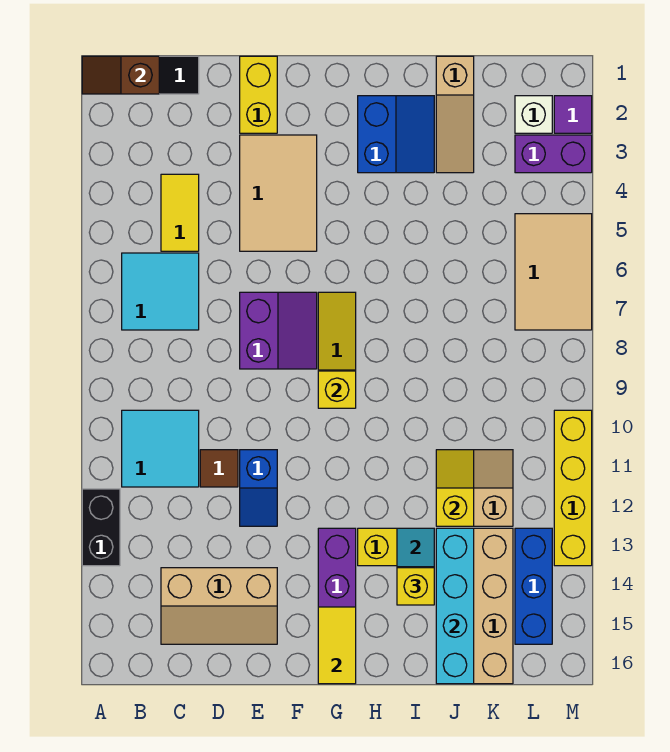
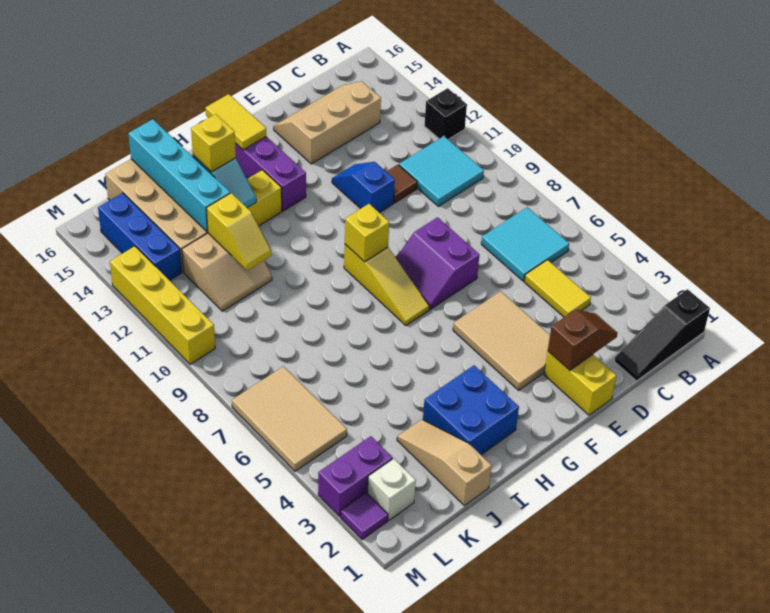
brown slope A1:B1 level 2 top B -> brown slope D2:E2 level 2 top E
black brick A12:A13 level 1 -> black brick A12 level 1
blue slope H2:I3 level 1 top H -> blue brick H2:I3 level 1

